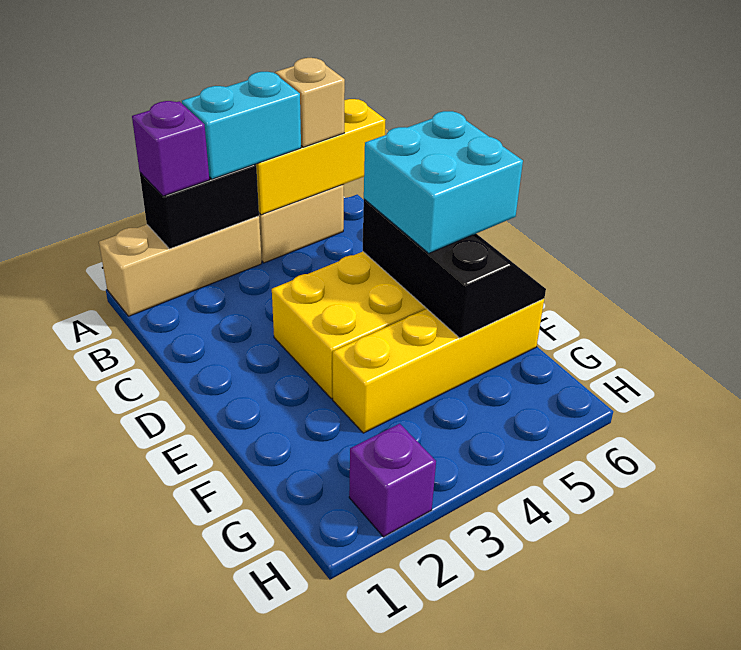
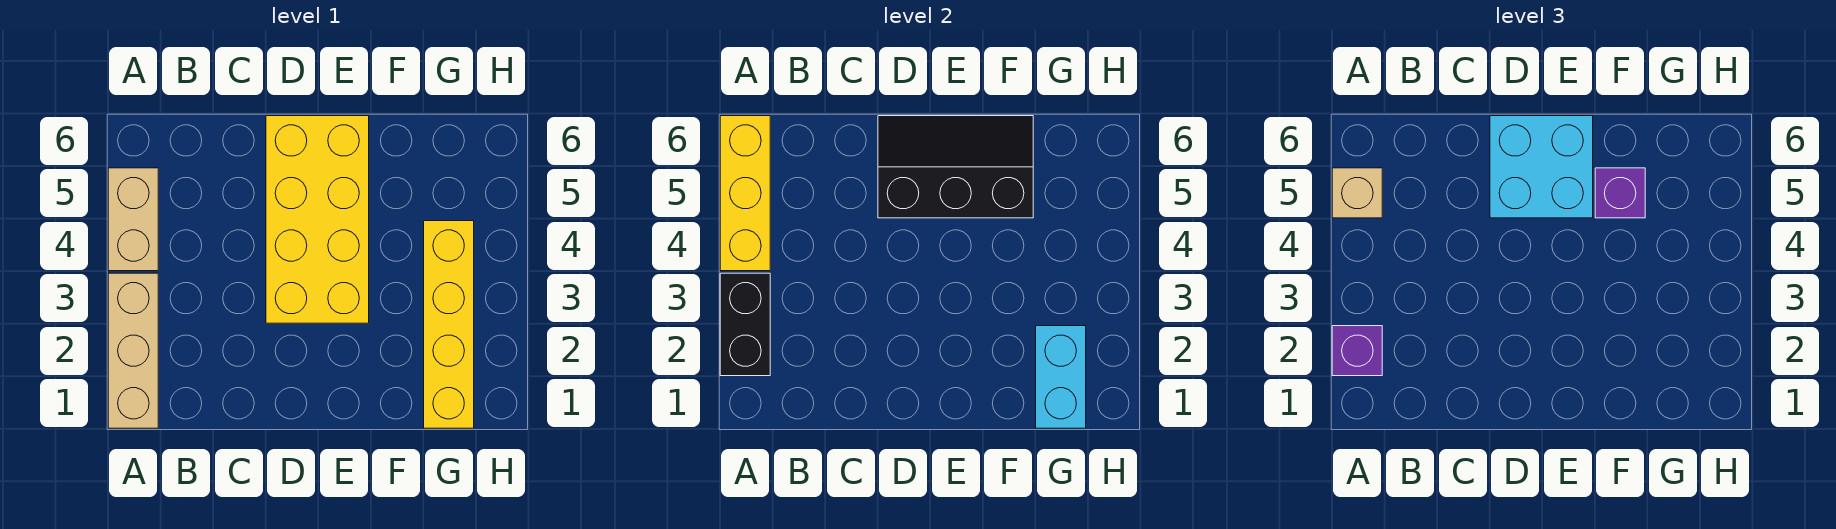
cyan brick A3:A4 level 3 -> cyan brick G1:G2 level 2
yellow brick F3:F6 level 1 -> yellow brick G1:G4 level 1
purple brick H2 level 1 -> purple brick F5 level 3

